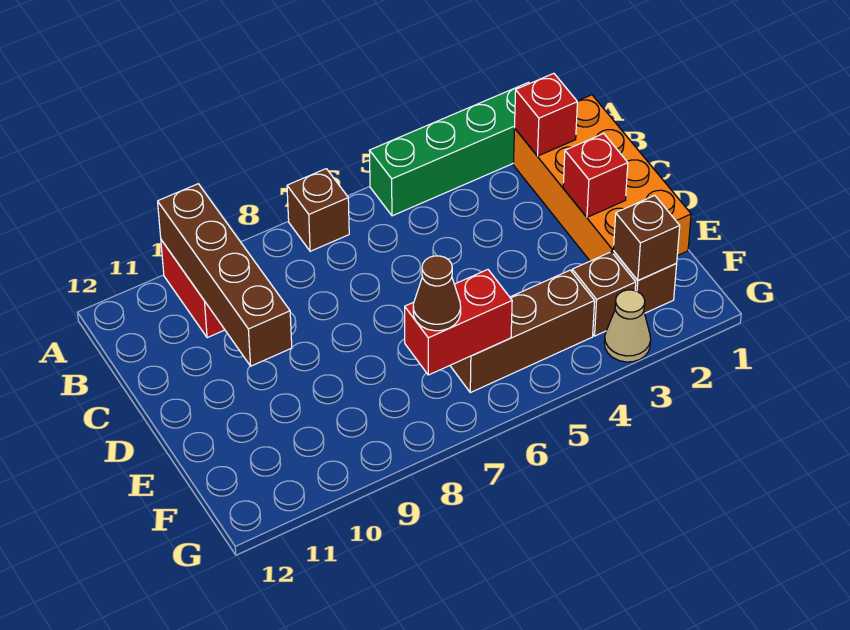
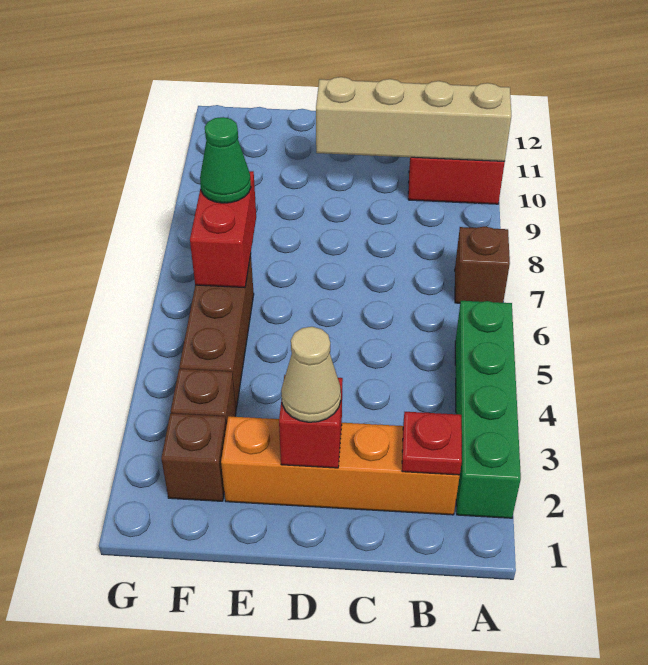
brown brick A10:D10 level 2 -> tan brick A10:D10 level 2
orange brick B1:E2 level 1 -> orange brick B2:E2 level 1
red brick B2 level 2 -> red plate B2 level 2
brown brick F2 level 2 -> none
brown cone F7 level 3 -> green cone F7 level 3
tan cone G3 level 1 -> tan cone D2 level 3

